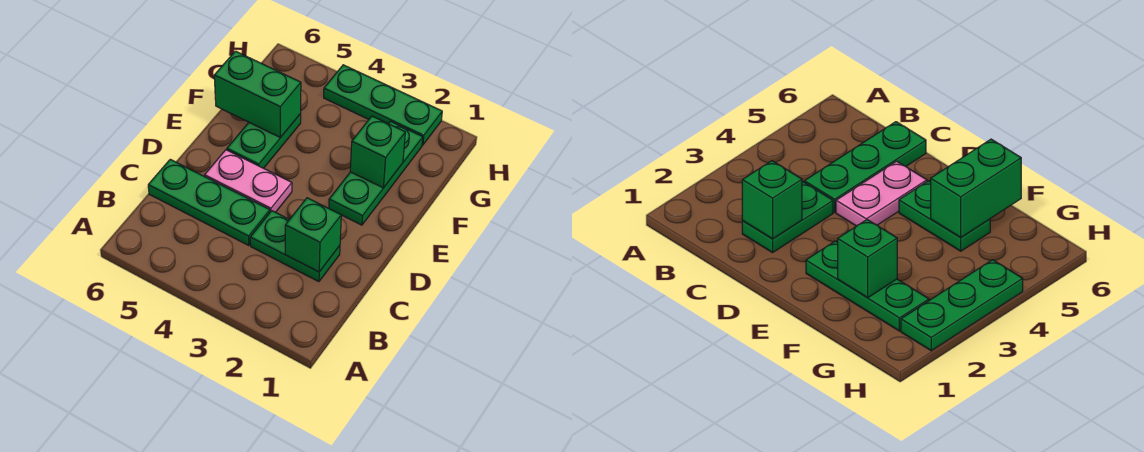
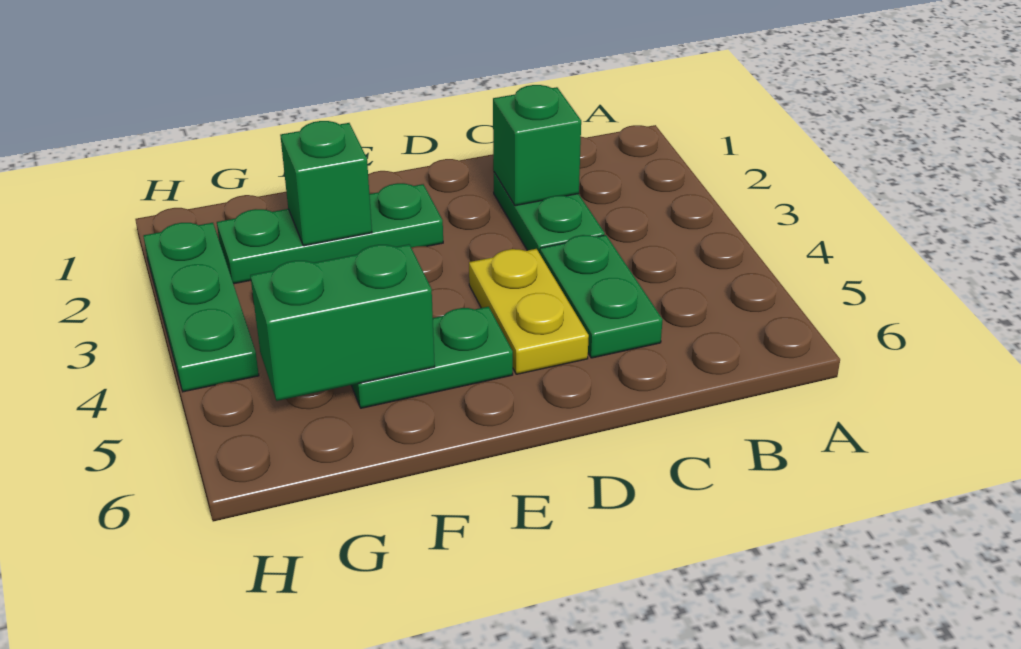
green plate C4:C6 level 1 -> green plate C4:C5 level 1
pink plate D4:D5 level 1 -> yellow plate D4:D5 level 1
green brick F5:F6 level 2 -> green brick F5:G5 level 2

